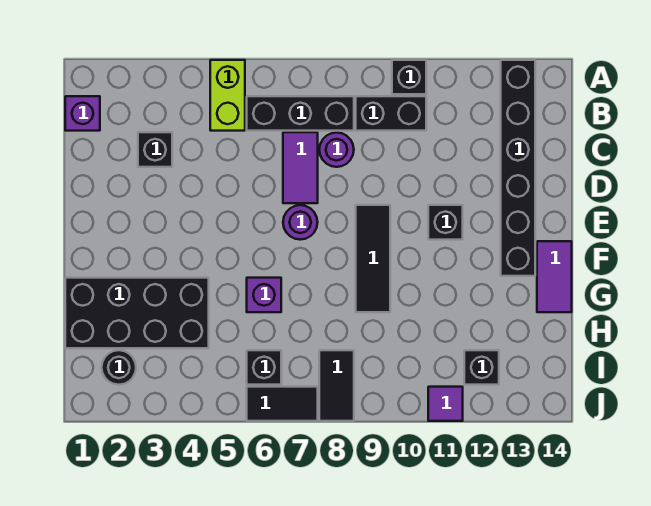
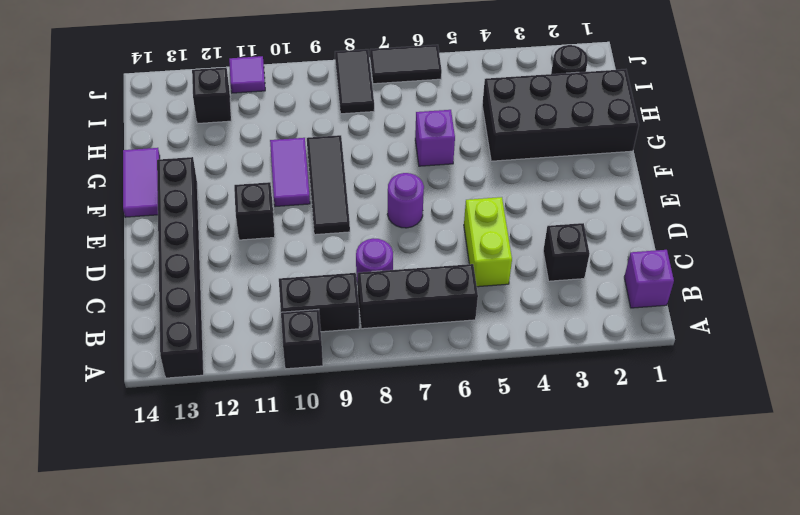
lime brick A5:B5 level 1 -> lime brick C5:D5 level 1
purple tile C7:D7 level 1 -> purple tile F10:G10 level 1
black brick I6 level 1 -> none

